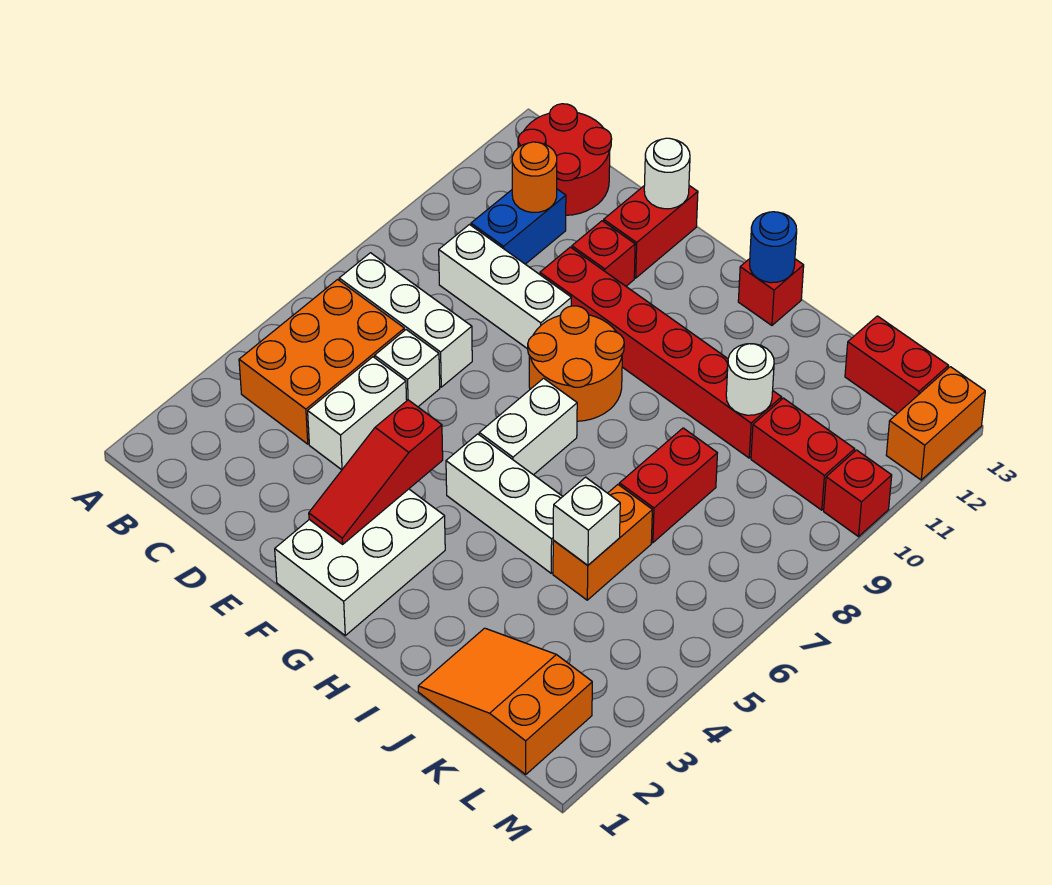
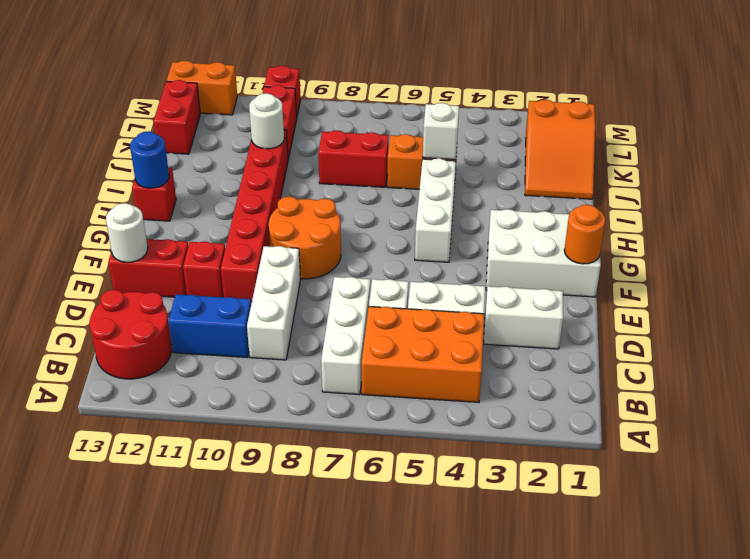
orange round brick C11 level 2 -> orange round brick F1 level 2
red slope F2:F4 level 2 top 4 -> none
white brick G6:G7 level 1 -> white brick D2:D3 level 1

